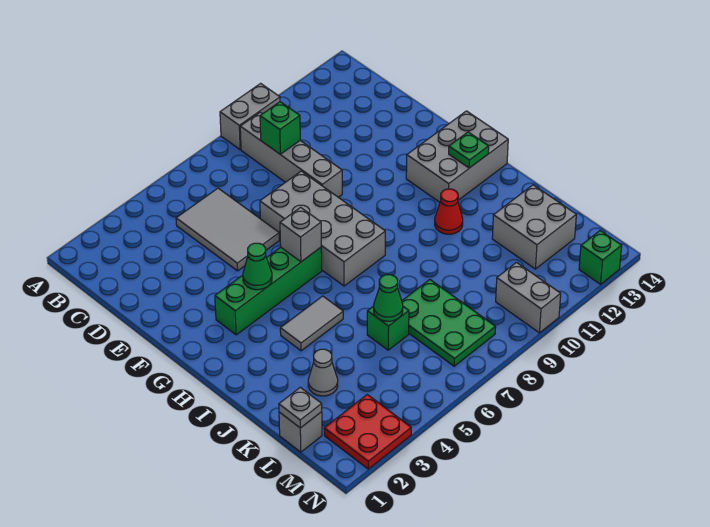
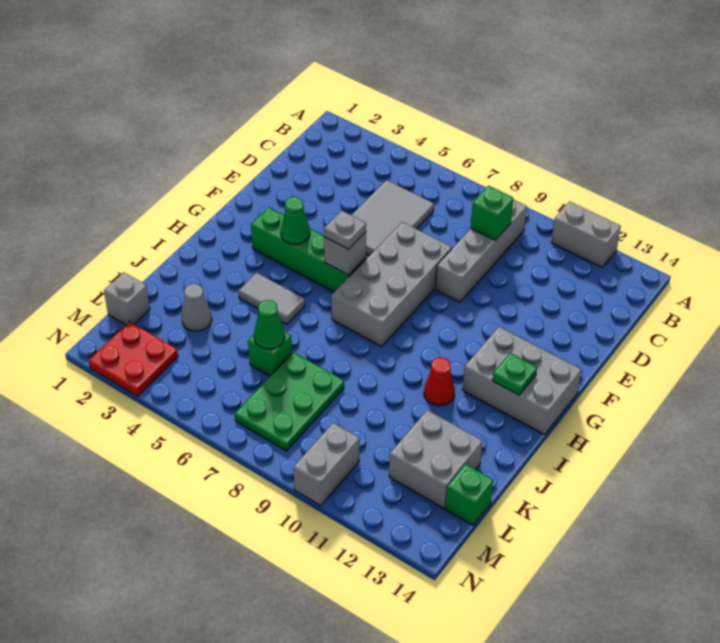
grey brick A9:A10 level 1 -> grey brick A11:A12 level 1
grey plate L1 level 2 -> grey plate G6 level 3
green brick N13 level 1 -> green brick L14 level 1

